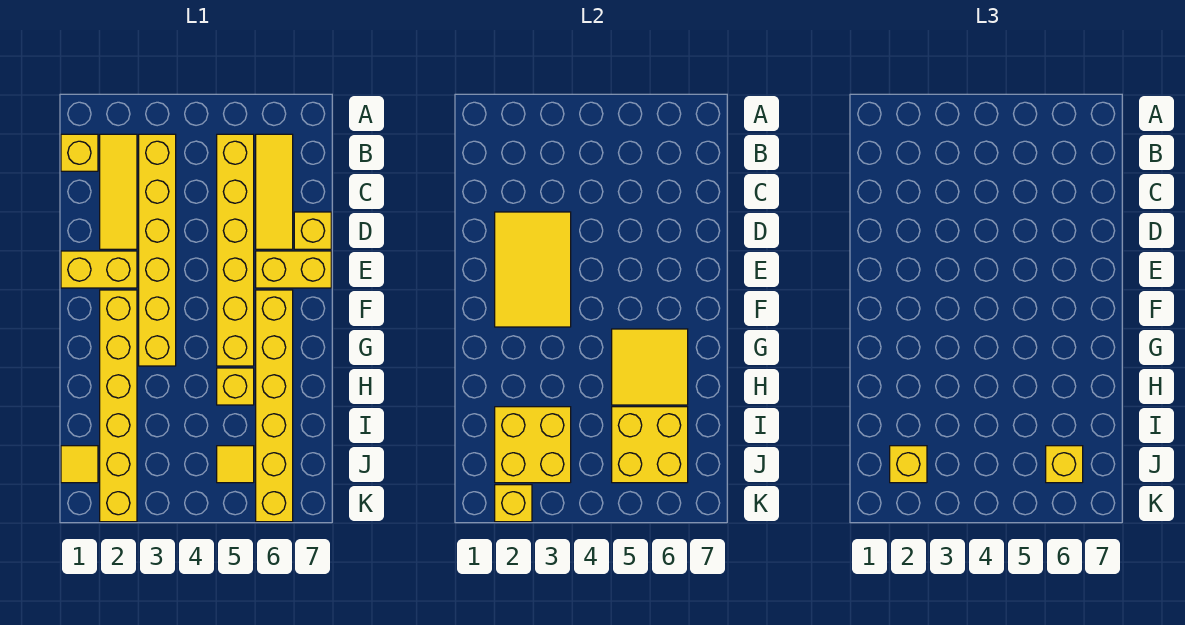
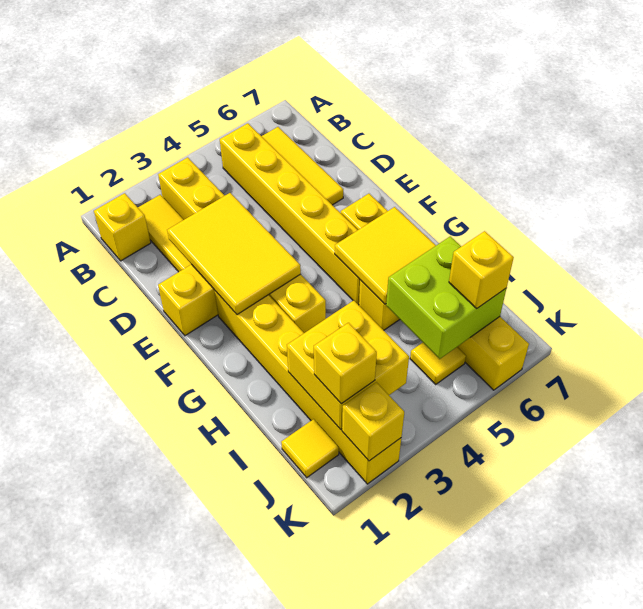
yellow brick D7 level 1 -> none
yellow brick E6:E7 level 1 -> none
yellow brick I5:J6 level 2 -> lime brick I5:J6 level 2

